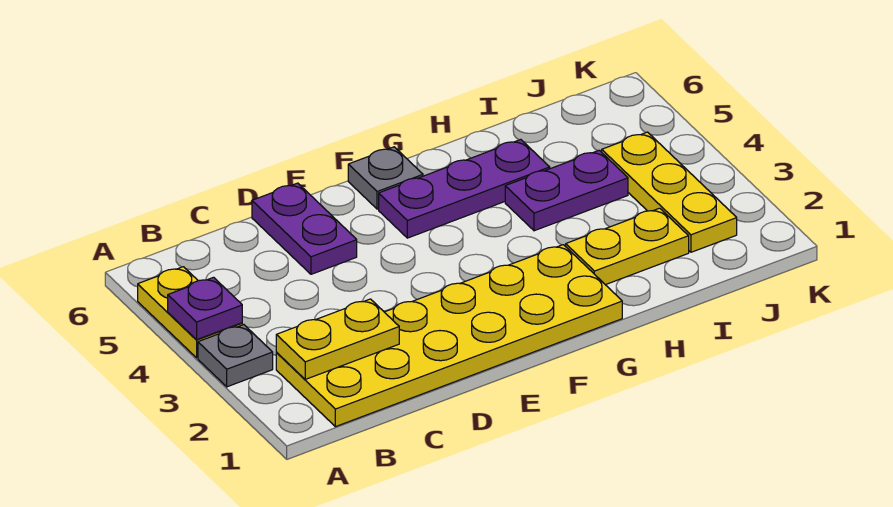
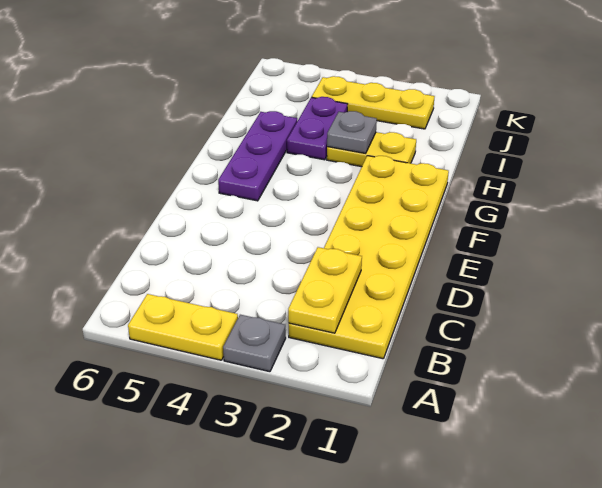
purple plate A4 level 2 -> none
purple plate D5:D6 level 1 -> none
grey plate F6 level 1 -> grey plate H3 level 2
yellow plate H2:I2 level 1 -> yellow plate H2:H3 level 1

